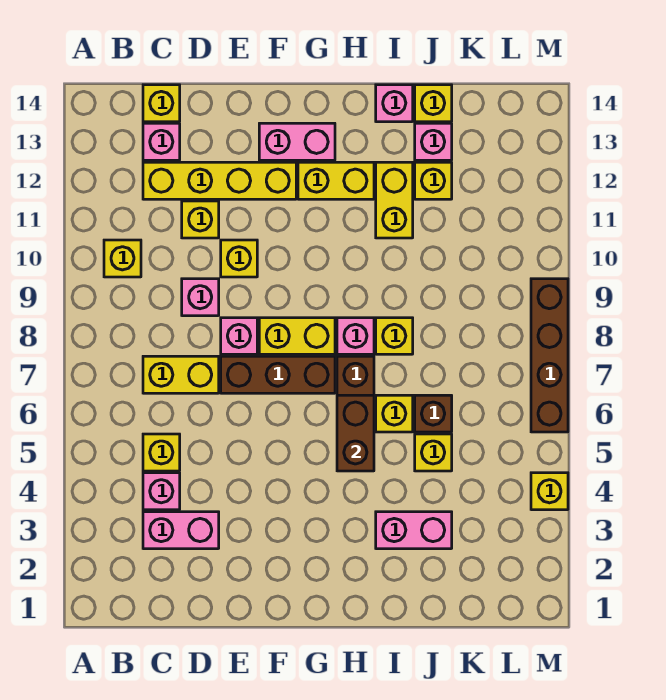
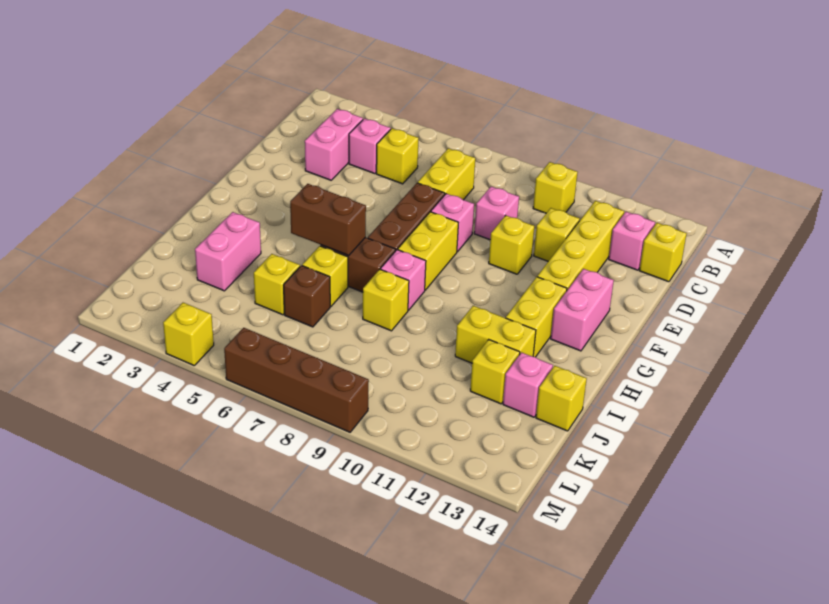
pink brick I14 level 1 -> none

